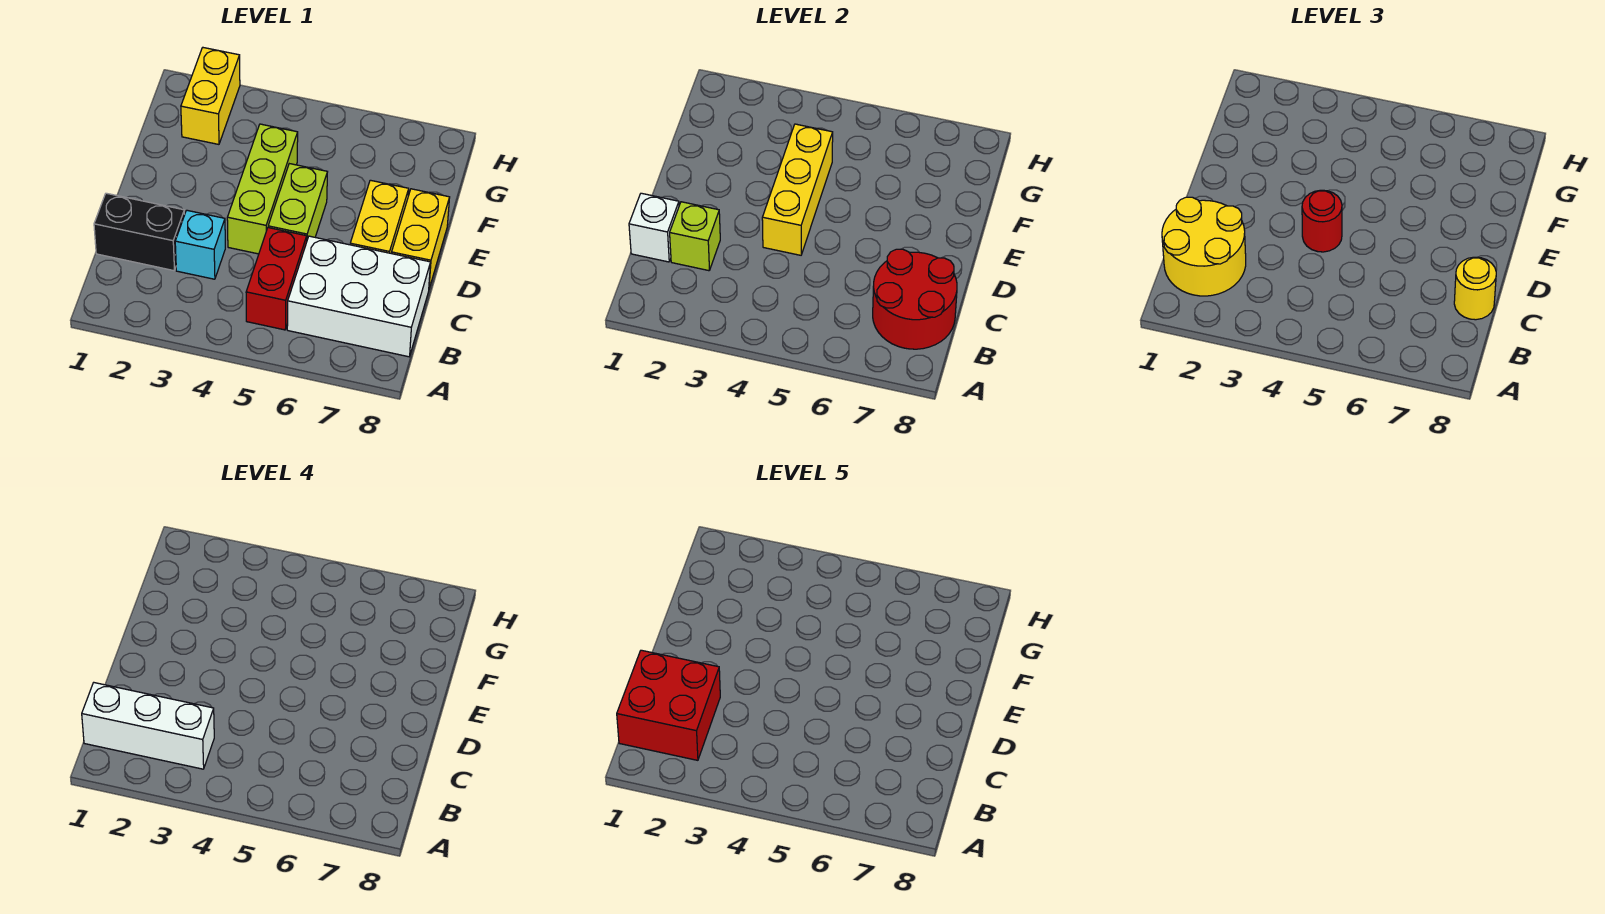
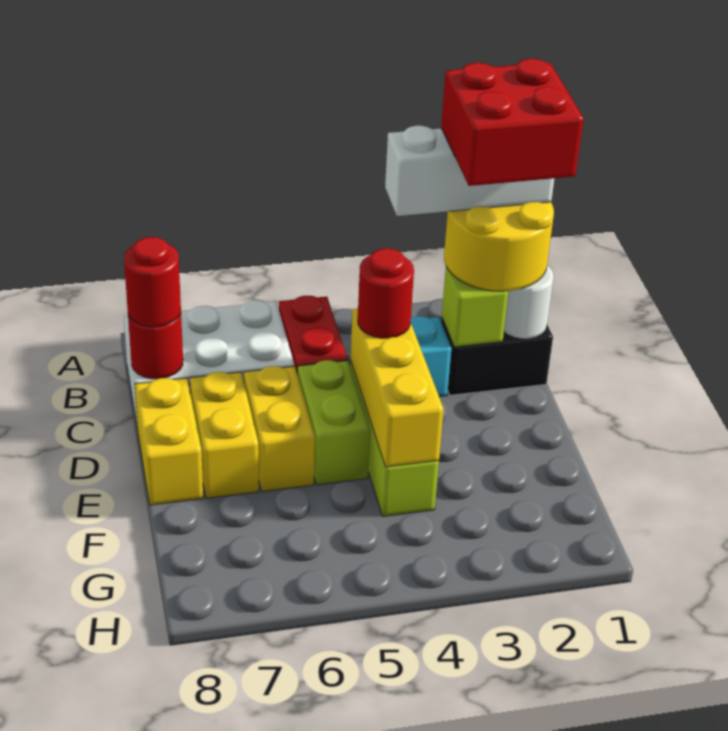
red round brick B7:C8 level 2 -> red round brick C8 level 2
white brick C1 level 2 -> white round brick C1 level 2
yellow round brick C8 level 3 -> red round brick C8 level 3
yellow brick G2:H2 level 1 -> yellow brick D6:E6 level 1

